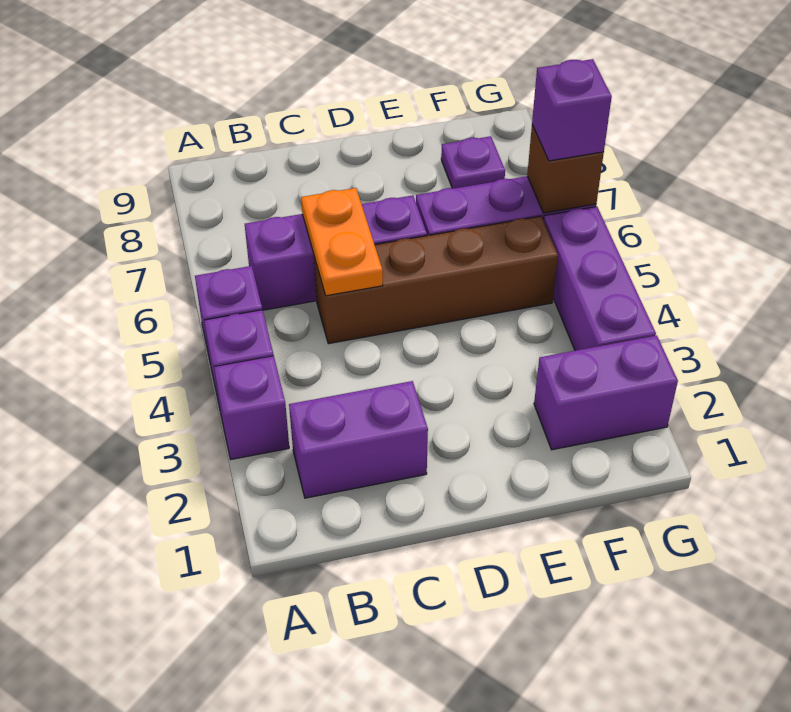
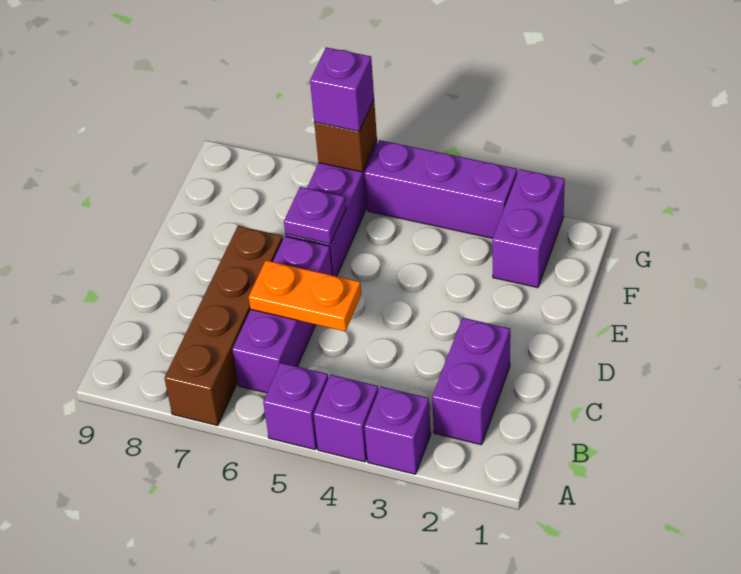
brown brick C5:F5 level 1 -> brown brick A7:D7 level 1
purple plate F8 level 1 -> purple plate E6 level 2

